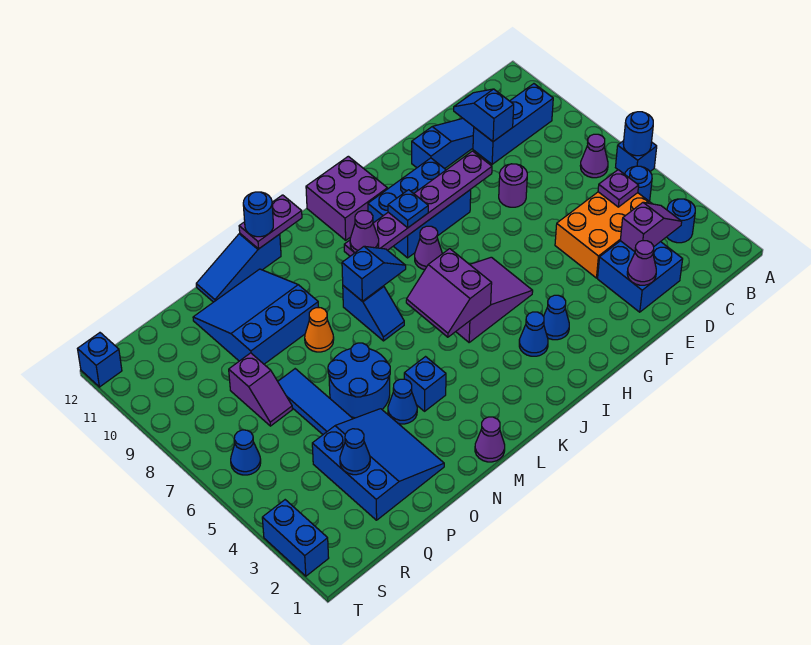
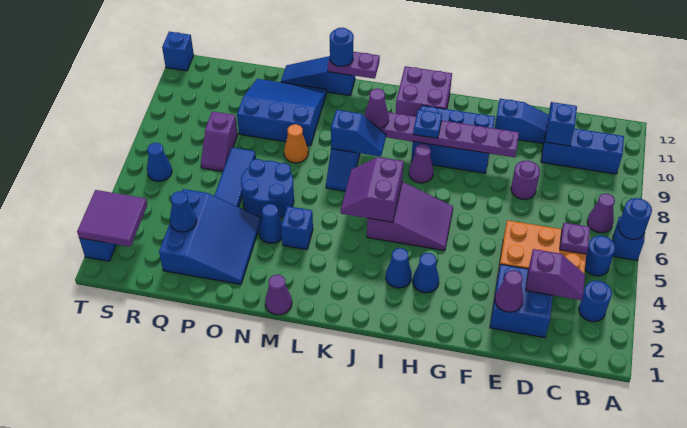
none -> purple tile S2:T3 level 2

